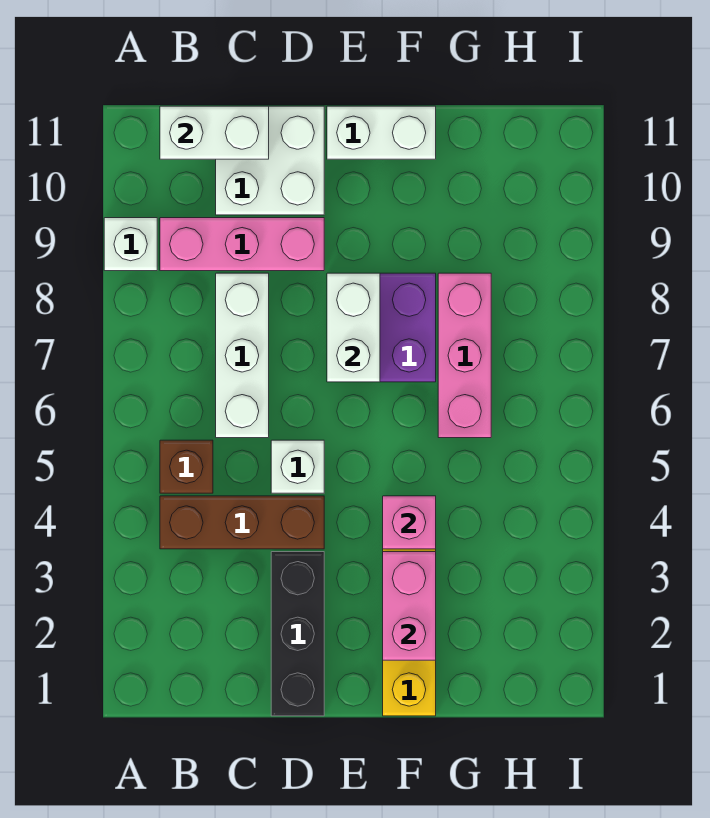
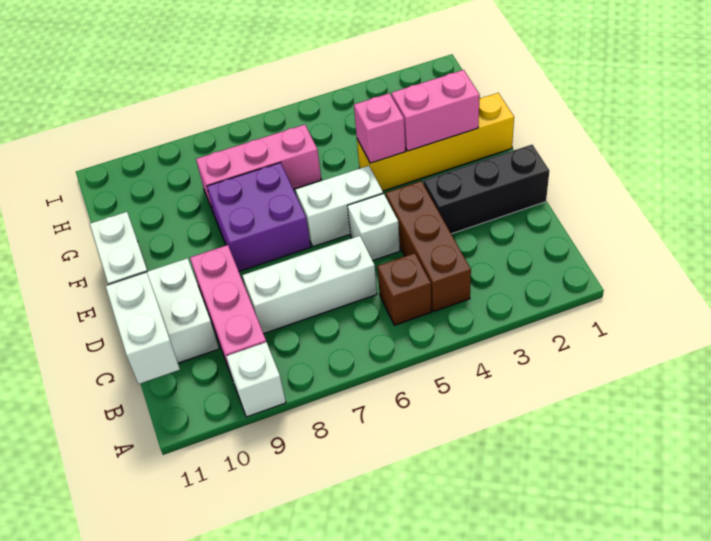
white brick E7:E8 level 2 -> white brick E5:E6 level 1

